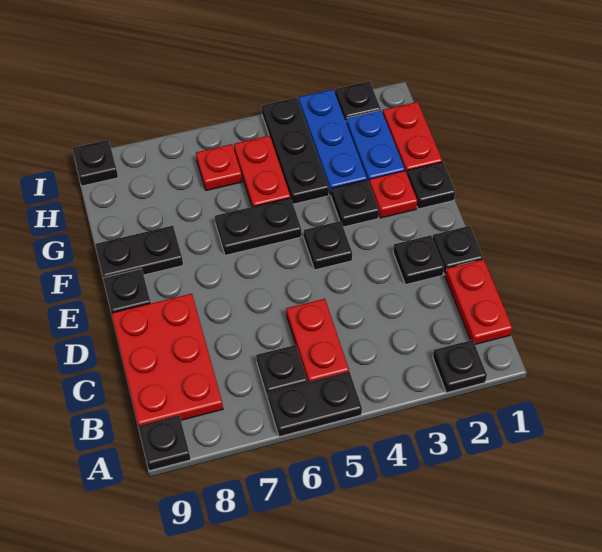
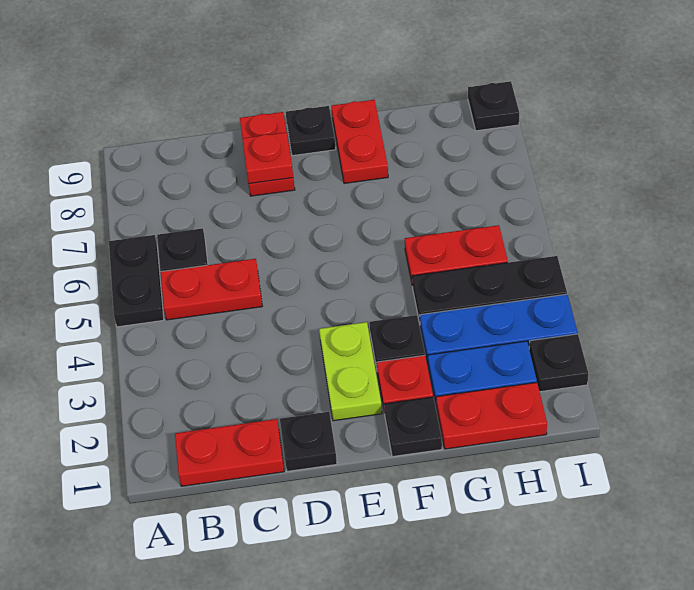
black plate A2 level 1 -> none
black plate A9 level 1 -> none
red plate B8:D9 level 1 -> red plate D8:D9 level 1
black plate D2 level 1 -> none
none -> lime plate E2:E3 level 1
black plate E4 level 1 -> none
black plate F5:F6 level 1 -> none
black plate F8:F9 level 1 -> red plate F8:F9 level 1
red plate H6 level 1 -> red plate D8 level 2

